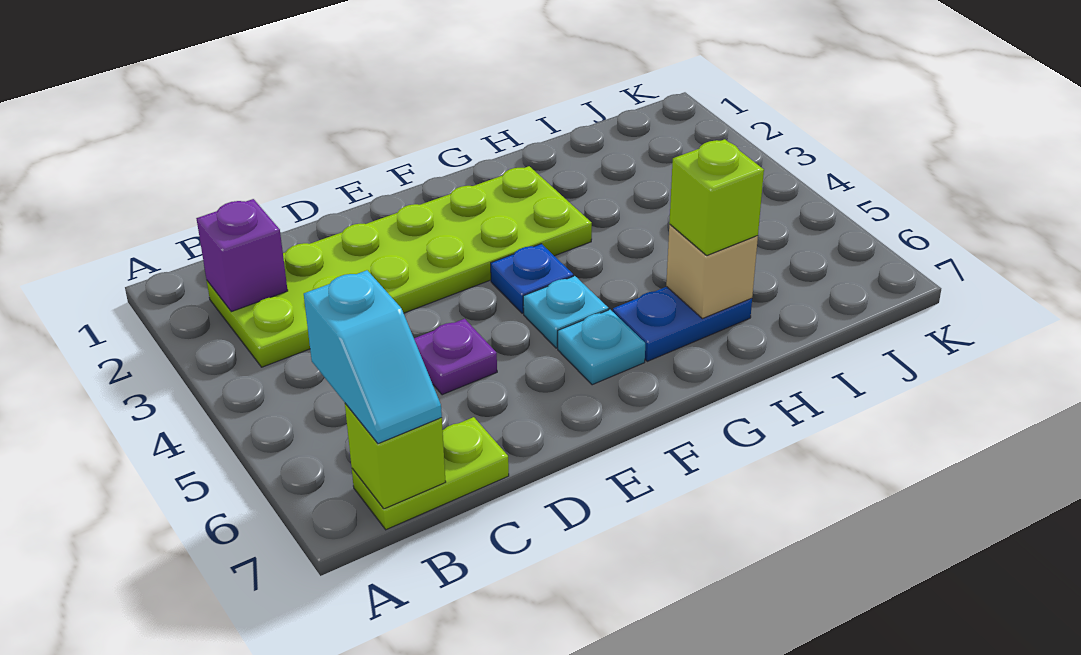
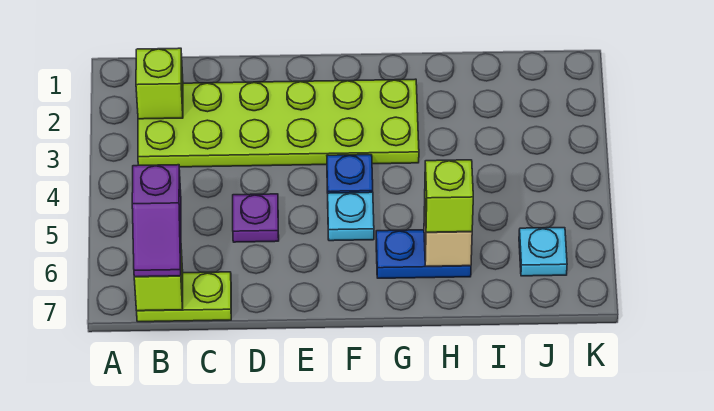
purple brick B2 level 2 -> lime brick B2 level 2
cyan slope B6:B7 level 3 top 6 -> purple slope B6:B7 level 3 top 6
cyan plate F6 level 1 -> cyan plate J6 level 1

